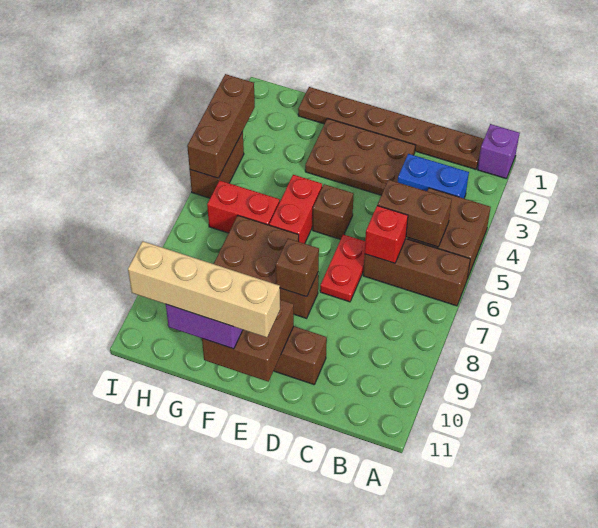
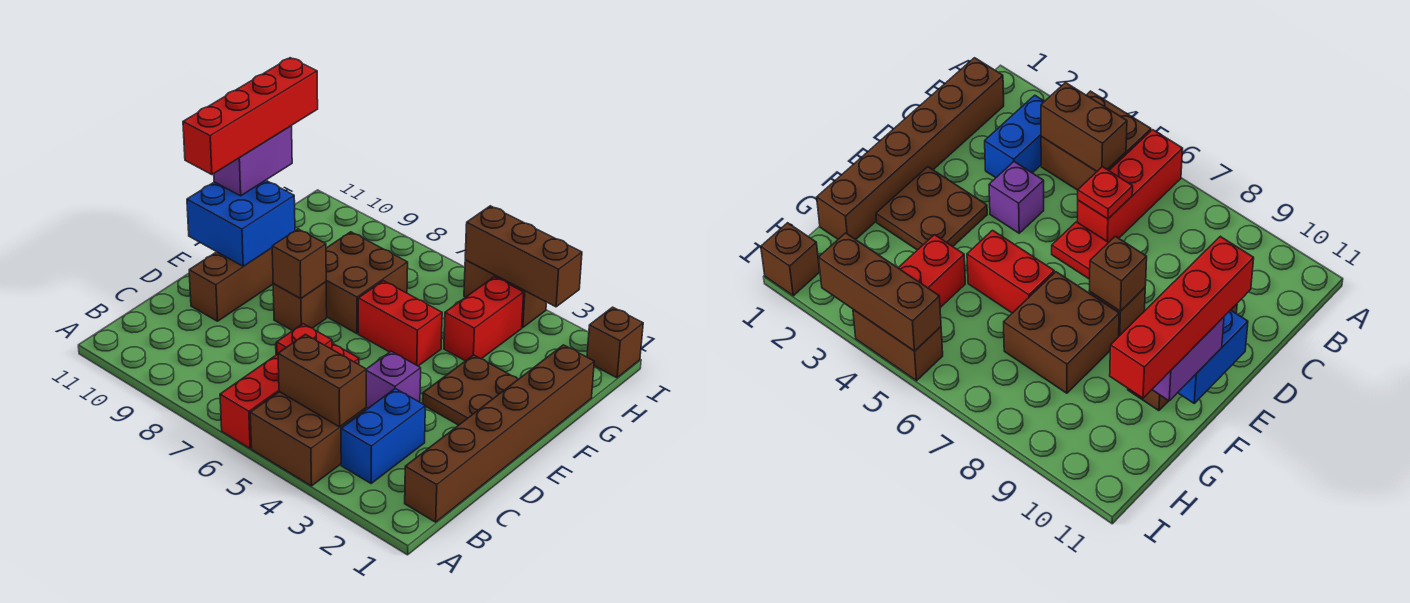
purple brick A1 level 1 -> purple brick D4 level 1
brown brick A6:C6 level 1 -> red brick A6:C6 level 1
brown plate B1:G1 level 1 -> brown brick B1:G1 level 1
brown brick B5:C5 level 2 -> brown brick B4:B5 level 2
red brick C6 level 2 -> red plate C6 level 2
brown plate D2:F3 level 1 -> brown plate E2:F3 level 1
brown brick E5 level 1 -> brown brick I1 level 1
brown brick E10:F11 level 2 -> blue brick E10:F11 level 2
tan brick E11:H11 level 4 -> red brick E11:H11 level 4
red brick G6:H6 level 1 -> red brick G4:H4 level 1

